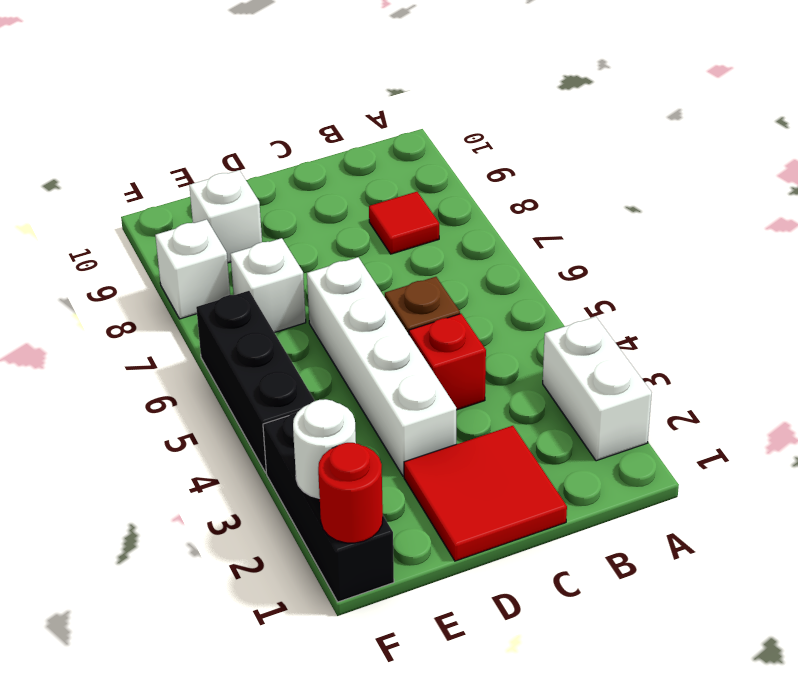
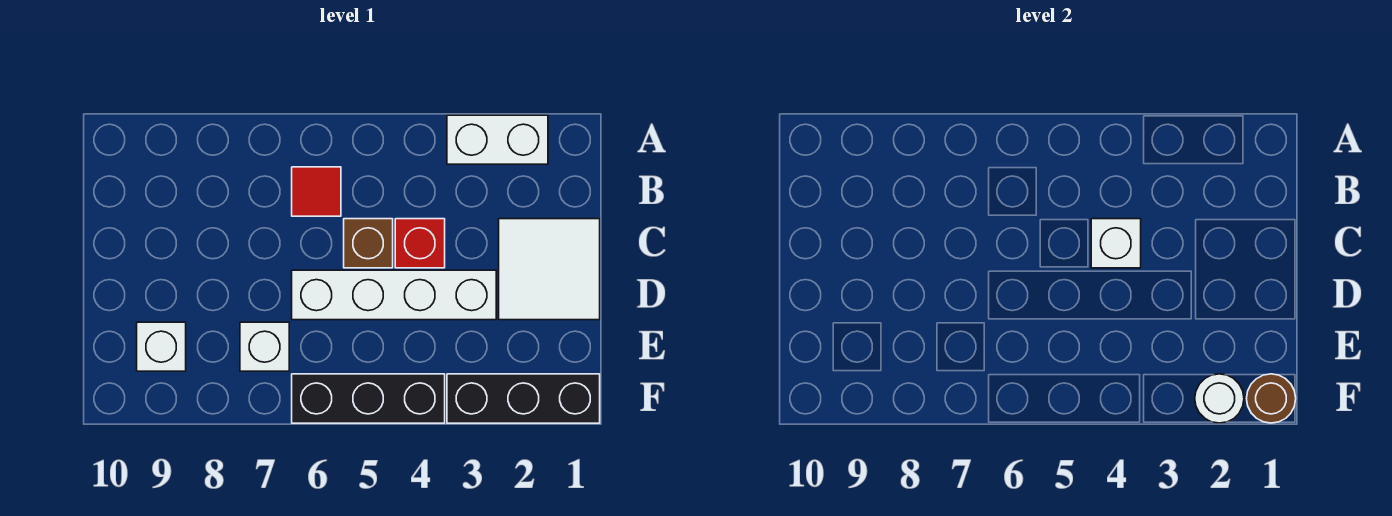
red tile B8 level 1 -> red tile B6 level 1
red tile C1:D2 level 1 -> white tile C1:D2 level 1
red round brick F1 level 2 -> brown round brick F1 level 2
white brick F8 level 1 -> white brick C4 level 2

